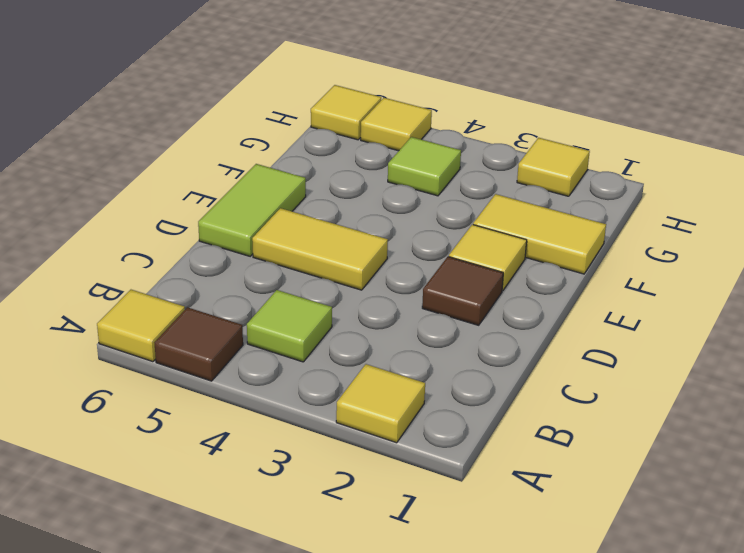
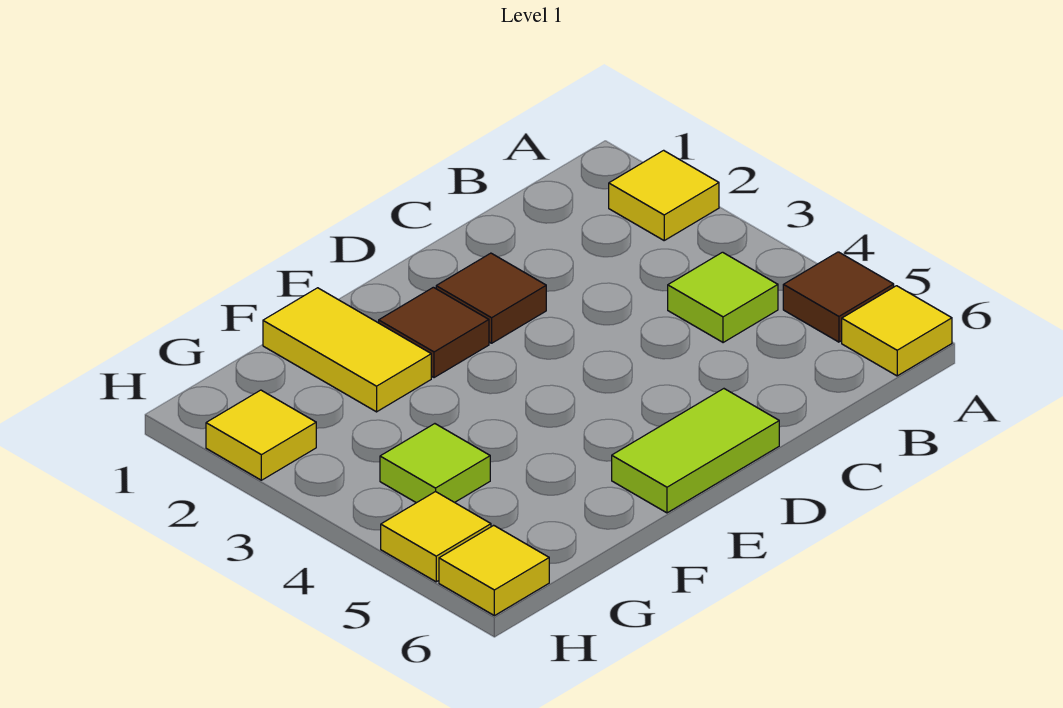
yellow tile D4:D5 level 1 -> none
yellow tile E2 level 1 -> brown tile E2 level 1

